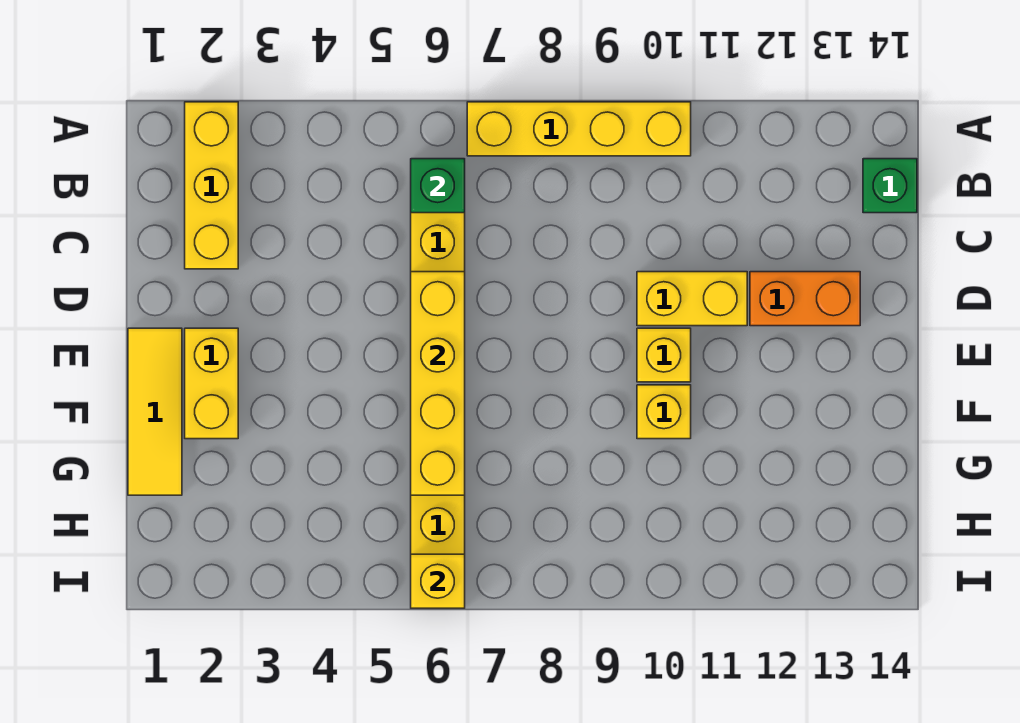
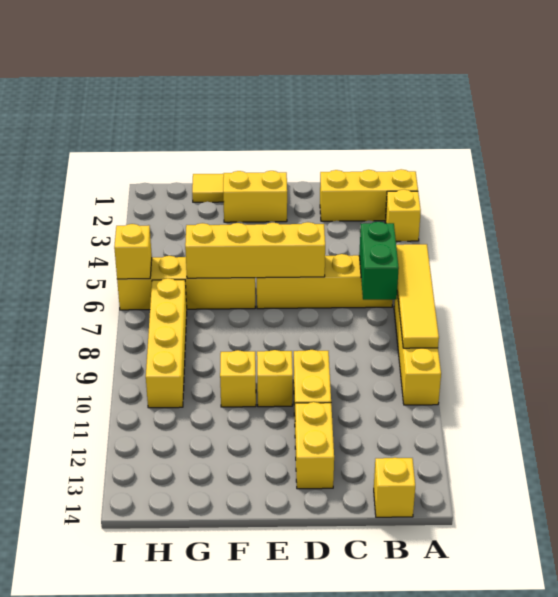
none -> yellow brick A3 level 1
none -> yellow tile A6:A9 level 2
green brick B6 level 2 -> green brick B6:B7 level 2
green brick B14 level 1 -> yellow brick B14 level 1
orange brick D12:D13 level 1 -> yellow brick D12:D13 level 1
none -> yellow brick H7:H10 level 1

